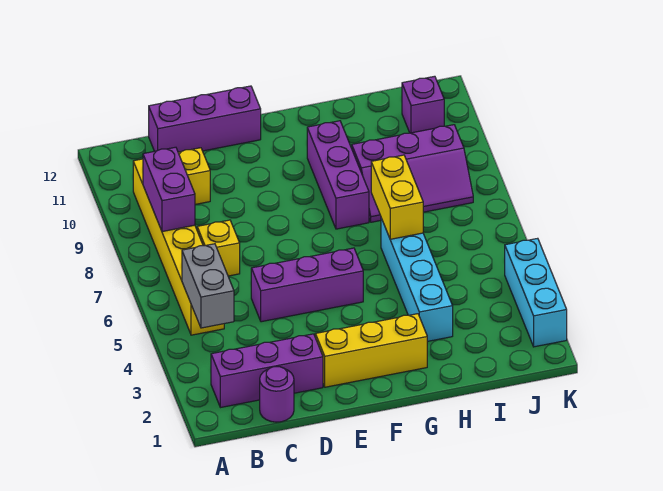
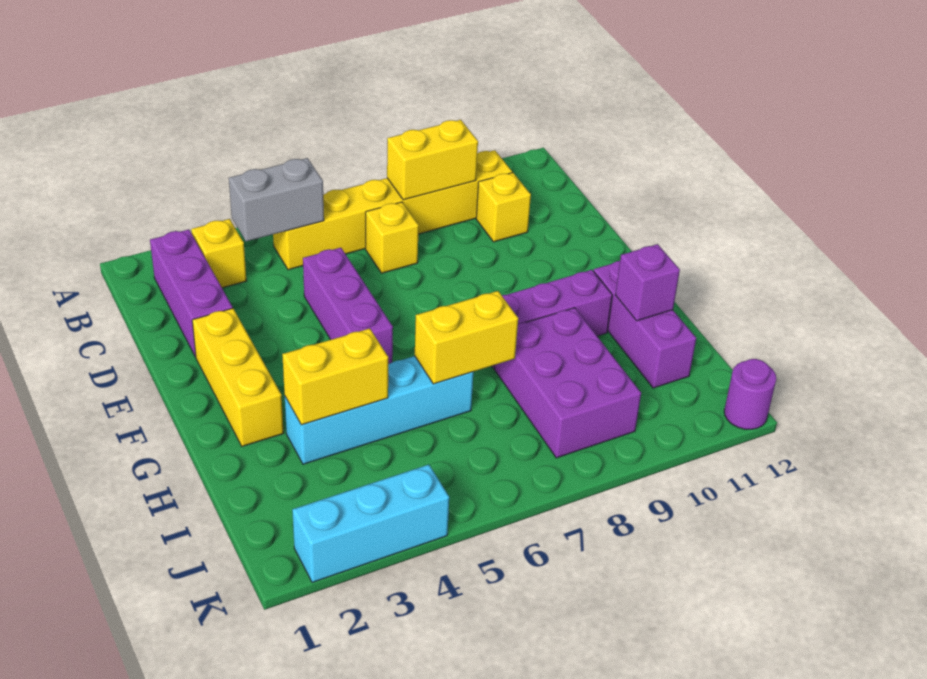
none -> yellow brick B3 level 1
purple brick B8:B9 level 2 -> yellow brick B8:B9 level 2
purple round brick C1 level 1 -> purple round brick K12 level 1
purple brick C12:E12 level 1 -> purple brick G11:I11 level 1
none -> yellow brick H3:H4 level 2
purple slope H8:J9 level 1 top 9 -> purple brick H8:J9 level 1
purple brick J11 level 1 -> purple brick H11 level 2

